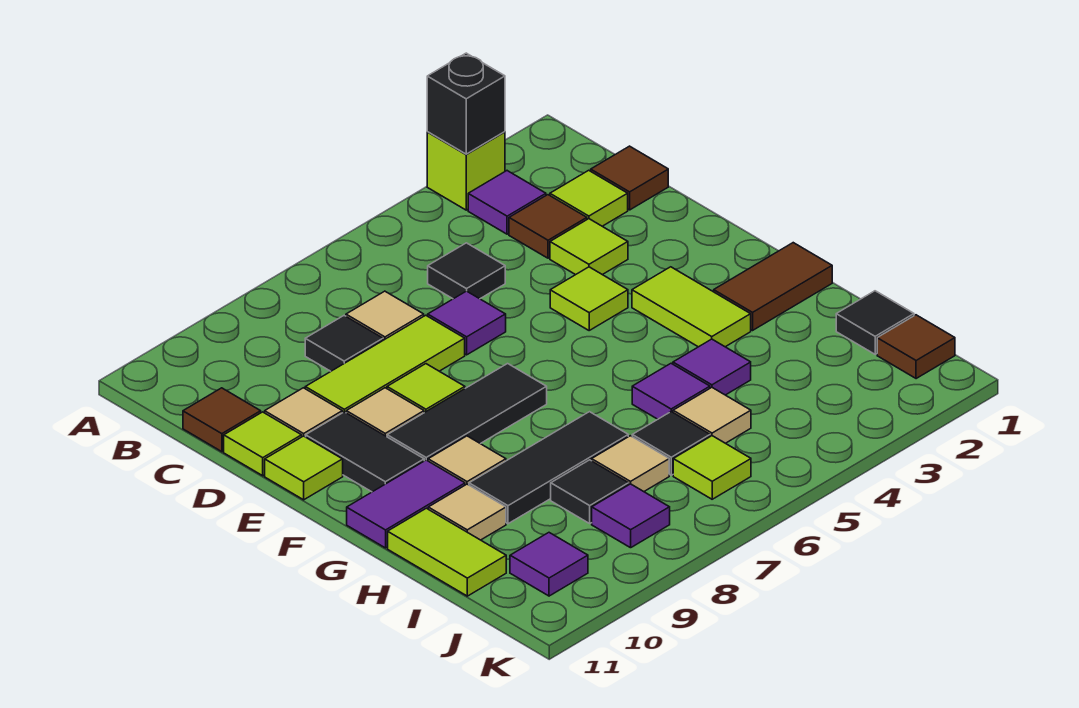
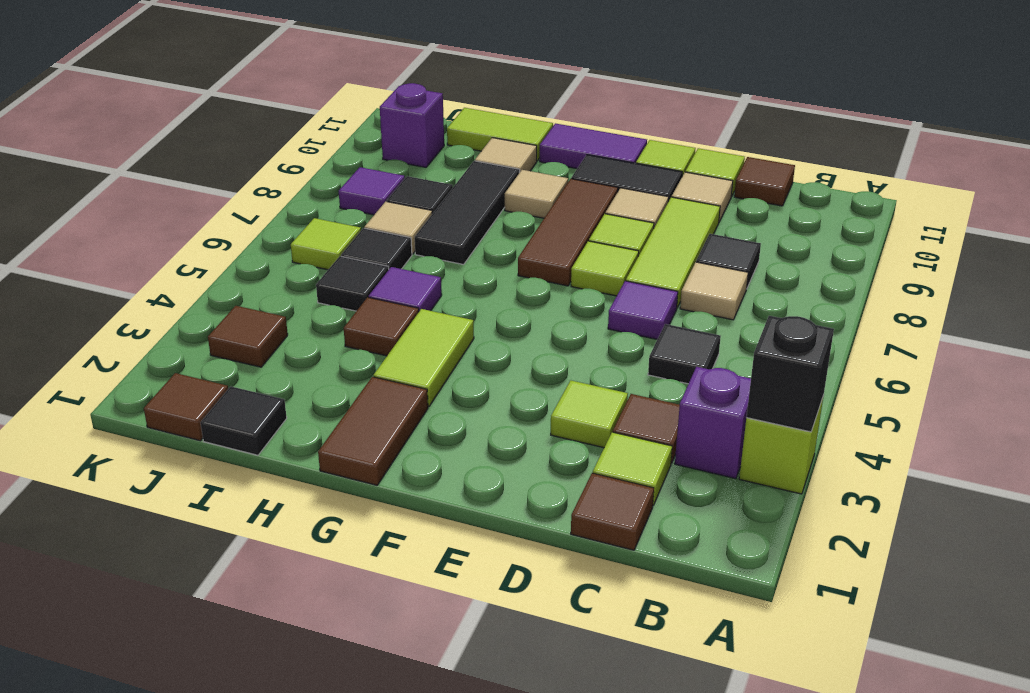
purple tile B3 level 1 -> purple brick B3 level 1
lime tile E4 level 1 -> lime tile E7 level 1
lime tile F3:G3 level 1 -> lime tile G3:G4 level 1
black tile F7:F9 level 1 -> brown tile F7:F9 level 1
purple tile G10:G11 level 1 -> purple tile F11:G11 level 1
purple tile H4 level 1 -> brown tile H4 level 1
tan tile I5 level 1 -> black tile I5 level 1
none -> brown tile J3 level 1
purple tile J10 level 1 -> purple brick J10 level 1

